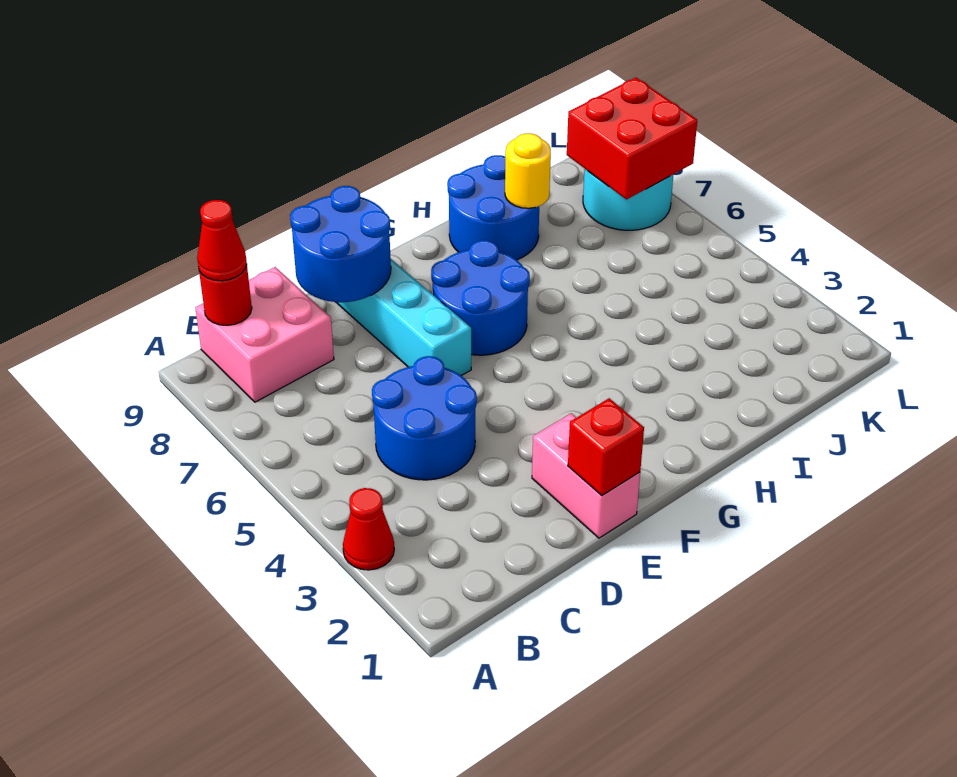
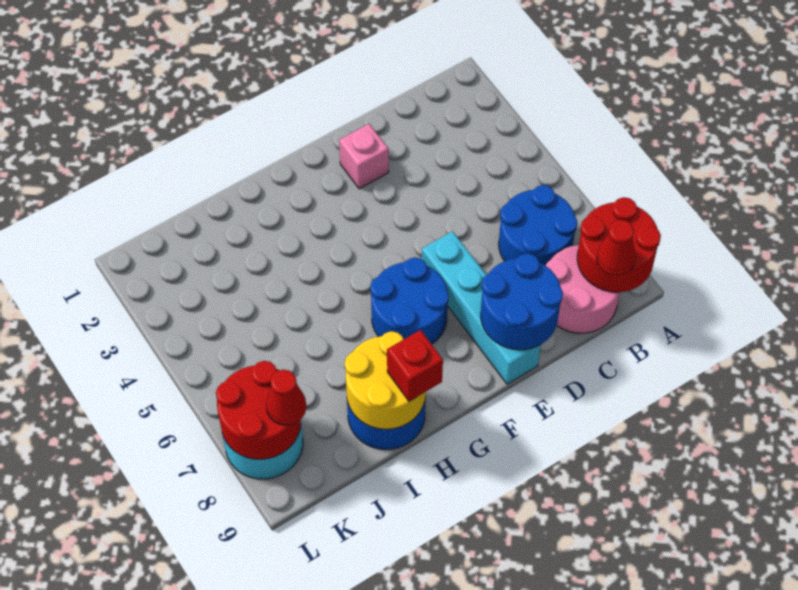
red cone A3 level 1 -> red cone K8 level 3
pink brick B8:C9 level 1 -> pink round brick B8:C9 level 1
red round brick B9 level 2 -> red round brick A8:B9 level 2
blue round brick C4:D5 level 1 -> blue round brick B6:C7 level 1
pink brick E1:E2 level 1 -> pink brick E2 level 1
red brick E1 level 2 -> red brick H9 level 3
yellow round brick I8 level 2 -> yellow round brick H8:I9 level 2
red brick K7:L8 level 2 -> red round brick K7:L8 level 2

